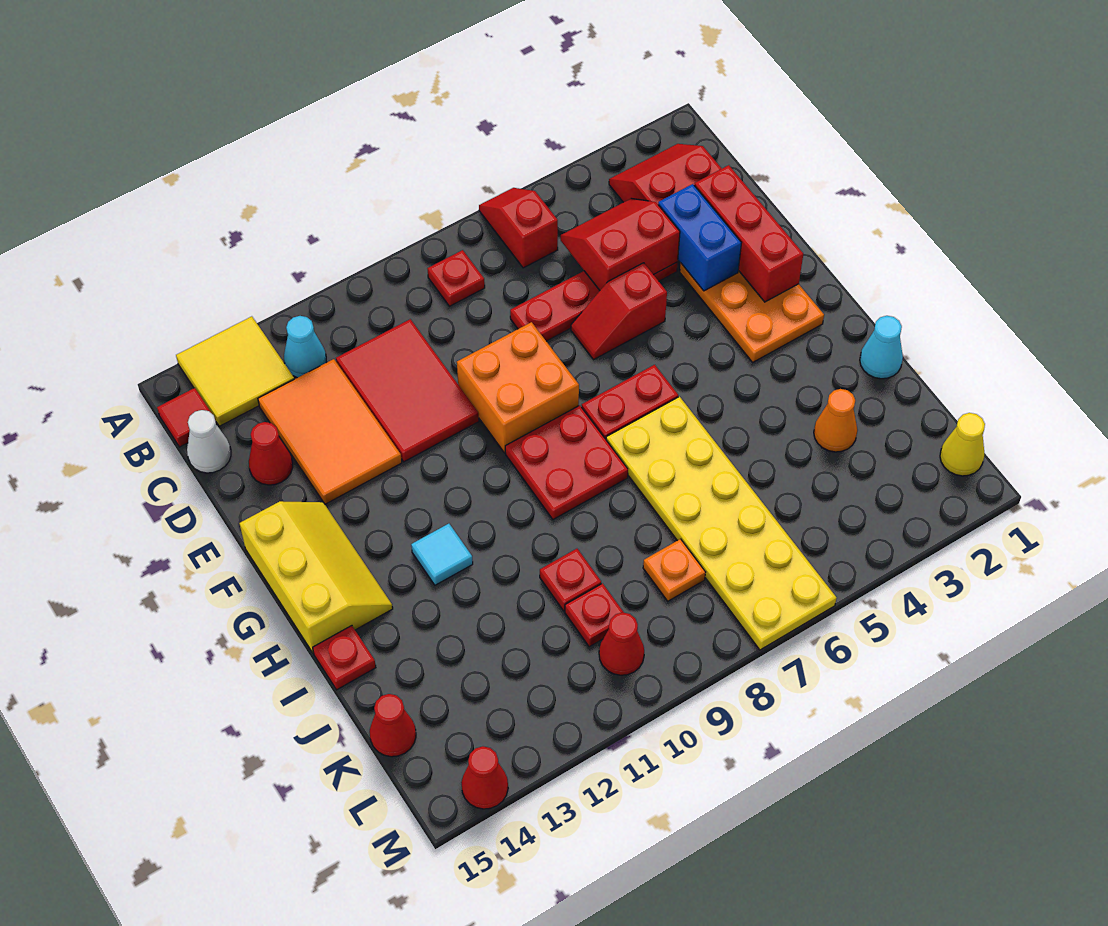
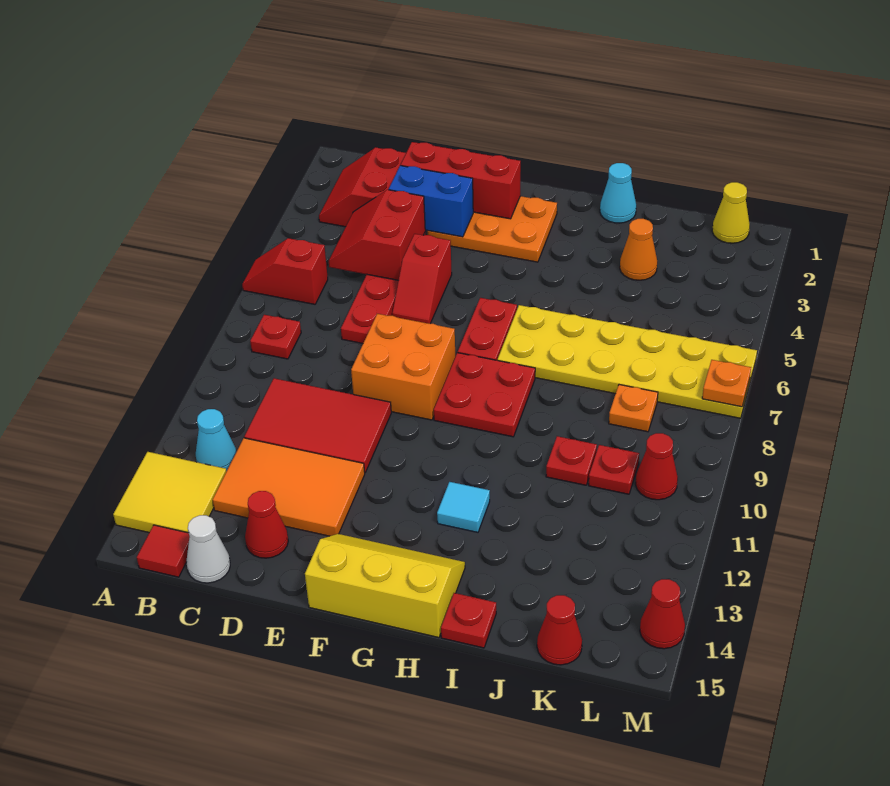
none -> orange plate M7 level 2

